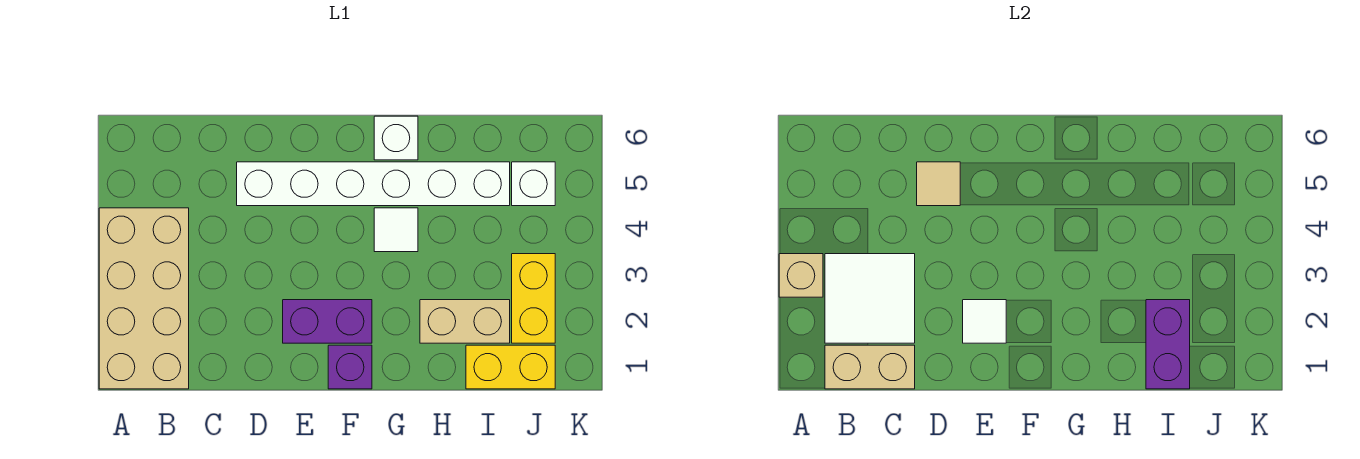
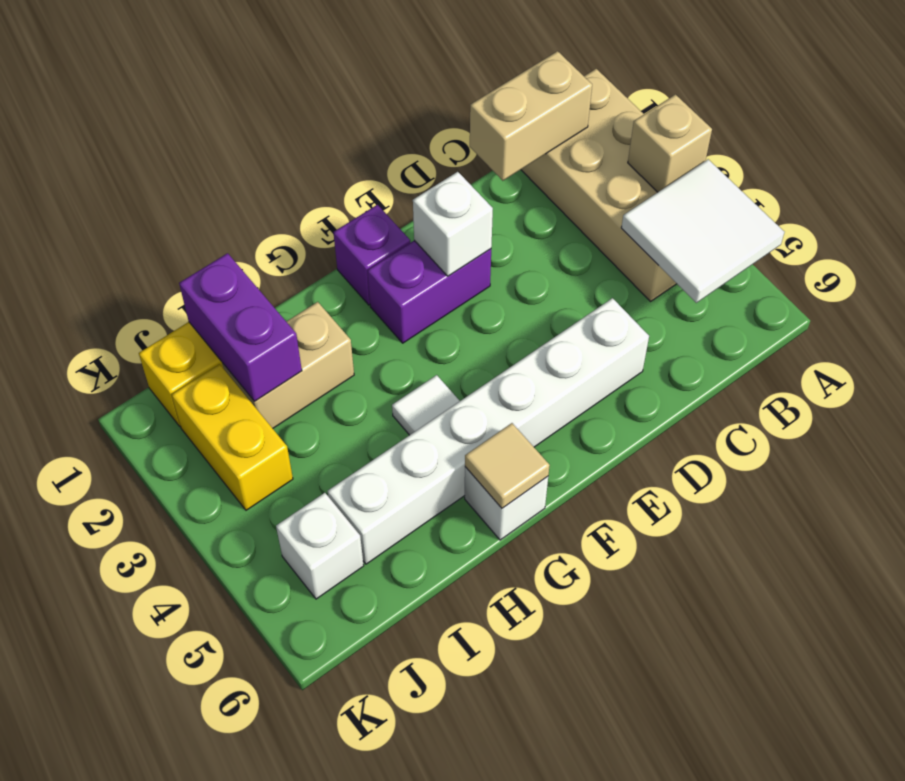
white tile B2:C3 level 2 -> white tile A4:B5 level 2
tan tile D5 level 2 -> tan tile G6 level 2
white tile E2 level 2 -> white brick E2 level 2

